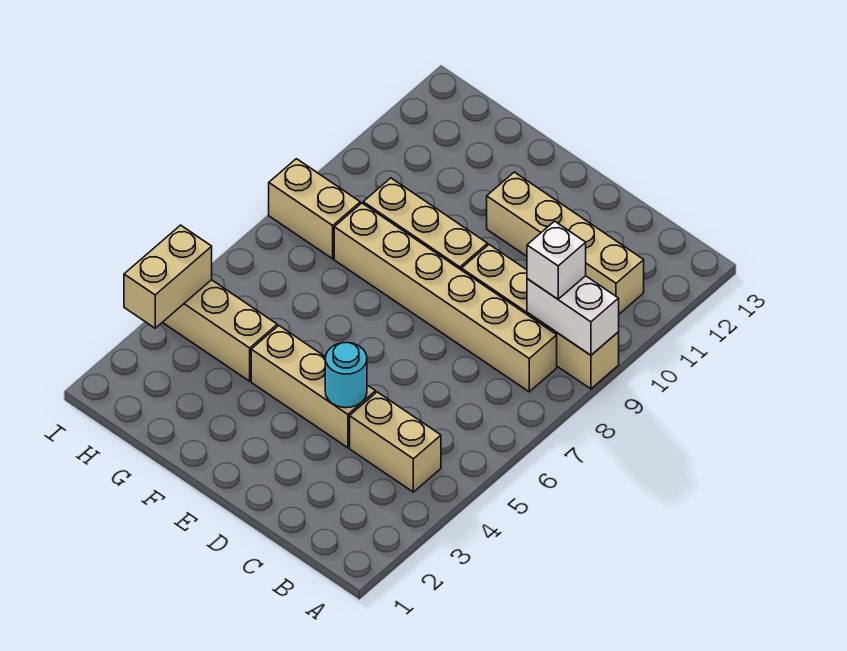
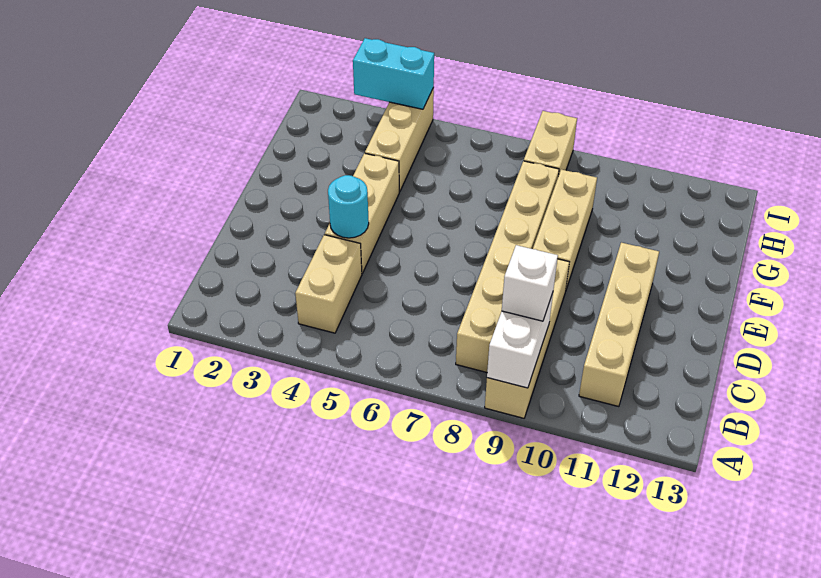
tan brick I3:I4 level 2 -> cyan brick I3:I4 level 2

